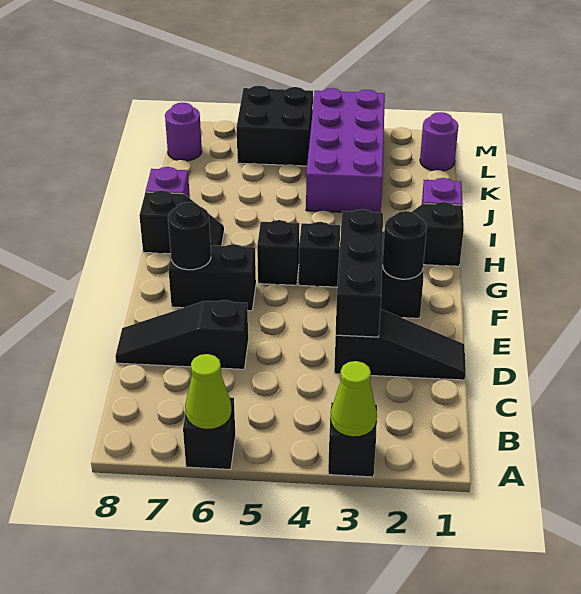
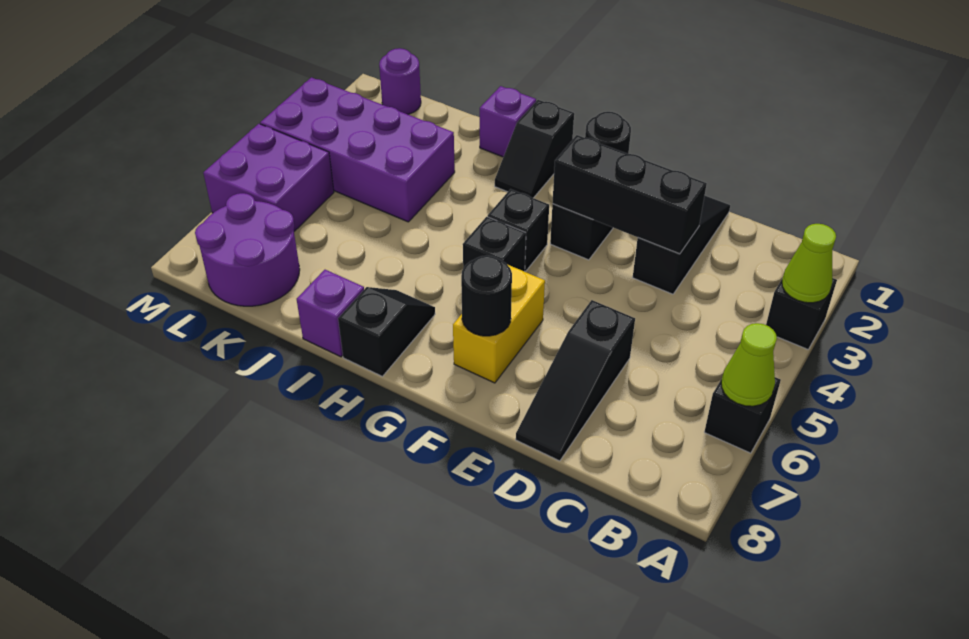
black brick F6:F7 level 1 -> yellow brick F6:F7 level 1
black brick L5:M6 level 1 -> purple brick L5:M6 level 1
purple round brick L8 level 1 -> purple round brick K7:L8 level 1

